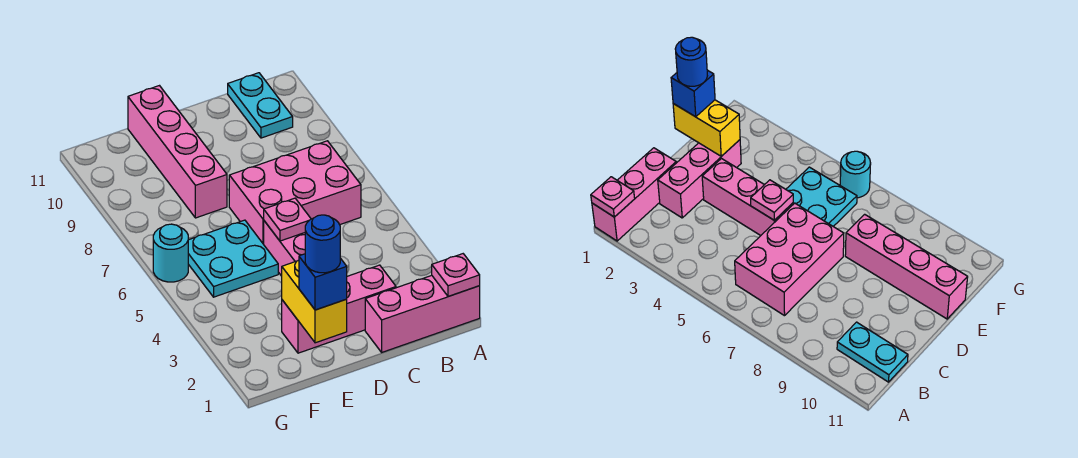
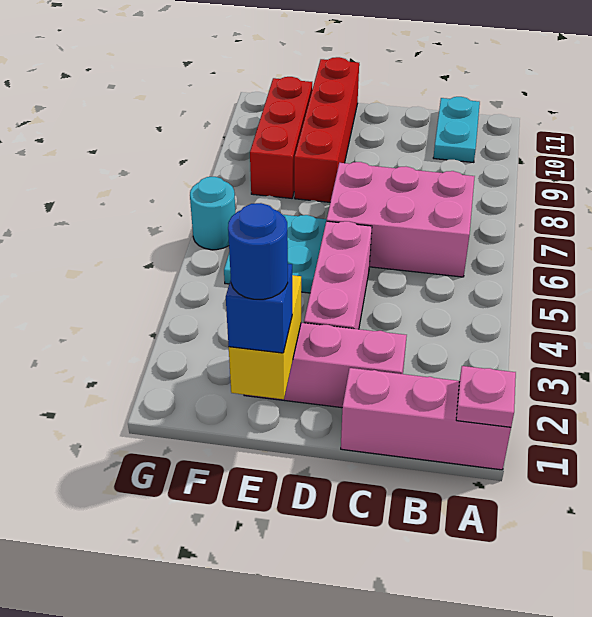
pink plate D5 level 2 -> none
pink brick E8:E11 level 1 -> red brick E8:E11 level 1
none -> red brick F8:F10 level 1

